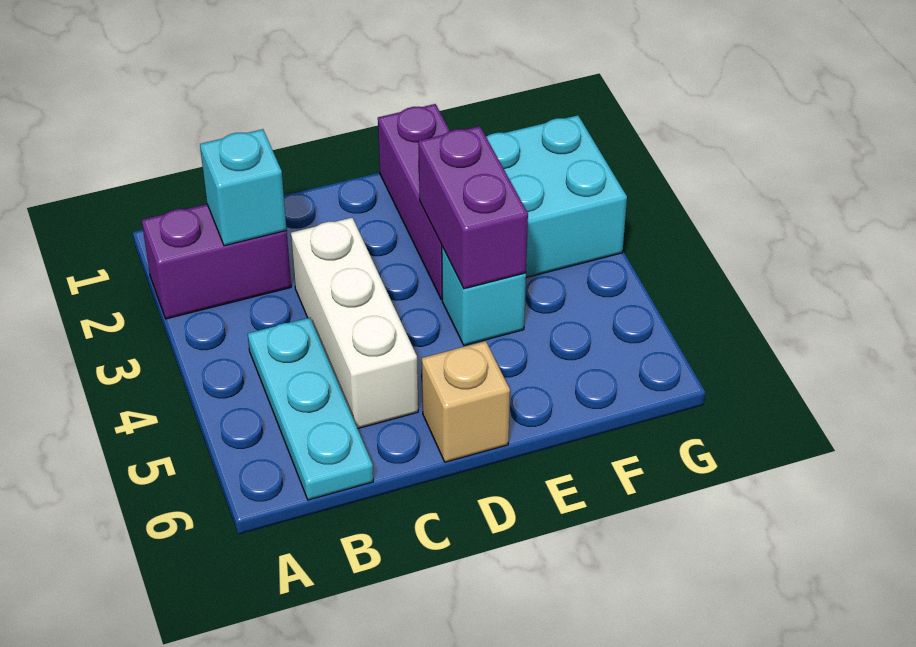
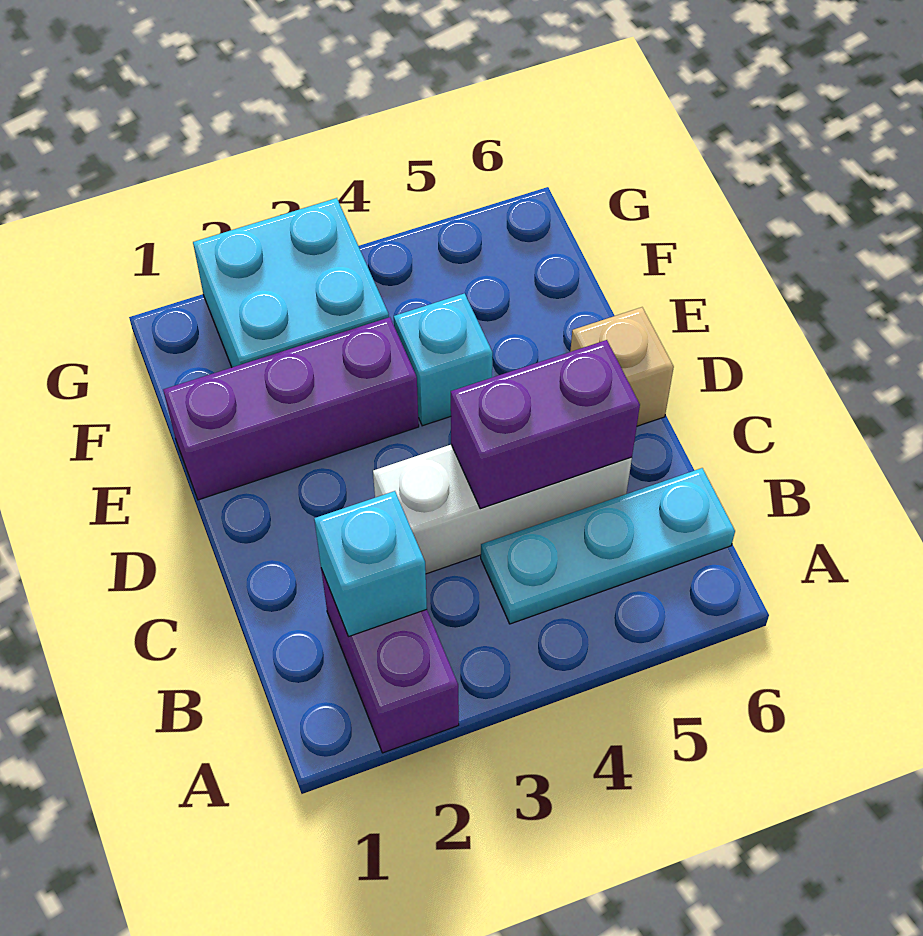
purple brick E3:E4 level 2 -> purple brick C4:C5 level 2

